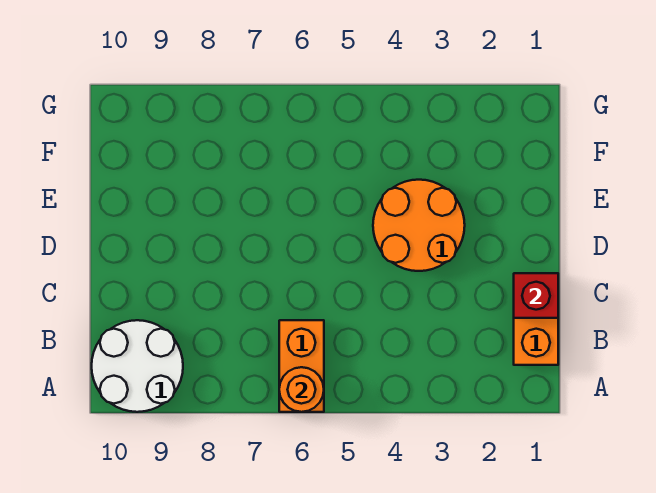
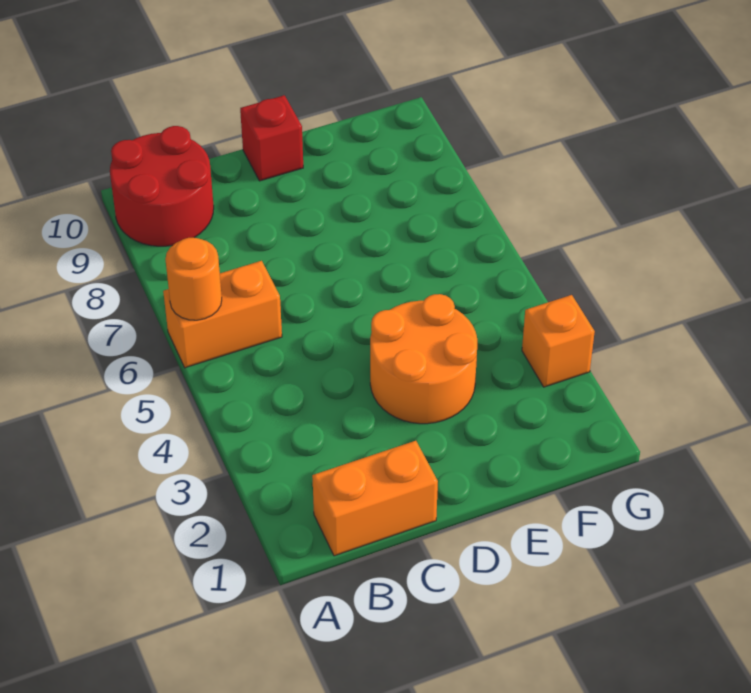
white round brick A9:B10 level 1 -> red round brick A9:B10 level 1
red brick C1 level 2 -> red brick D10 level 1
none -> orange brick G3 level 1

